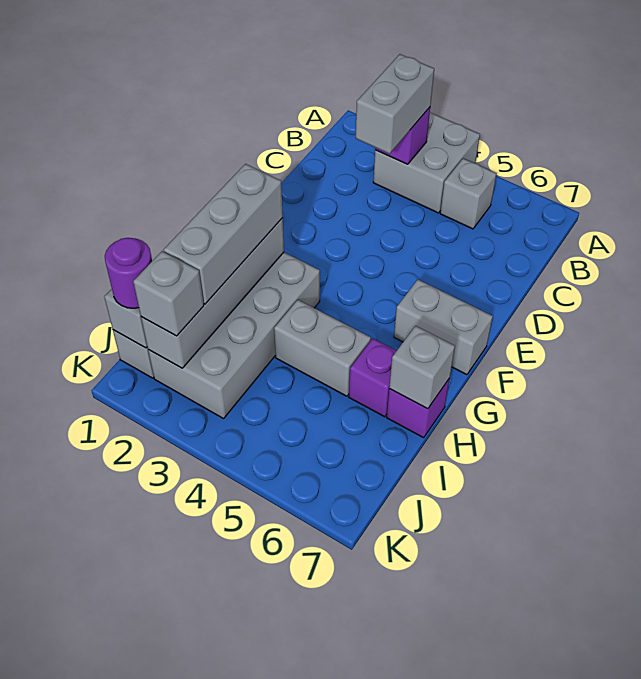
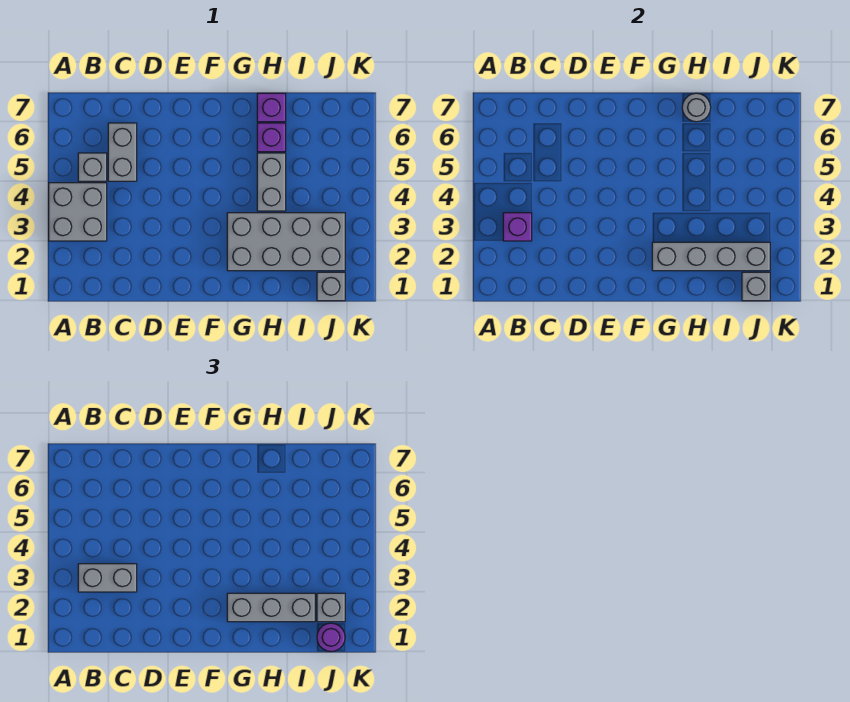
grey brick F6:F7 level 1 -> grey brick C5:C6 level 1
grey brick H7 level 2 -> grey round brick H7 level 2

